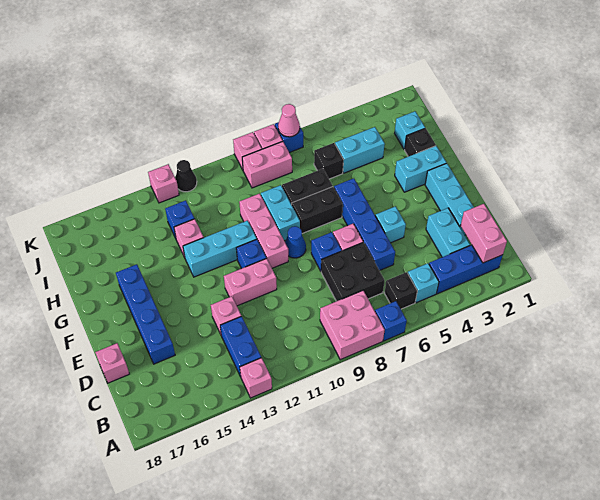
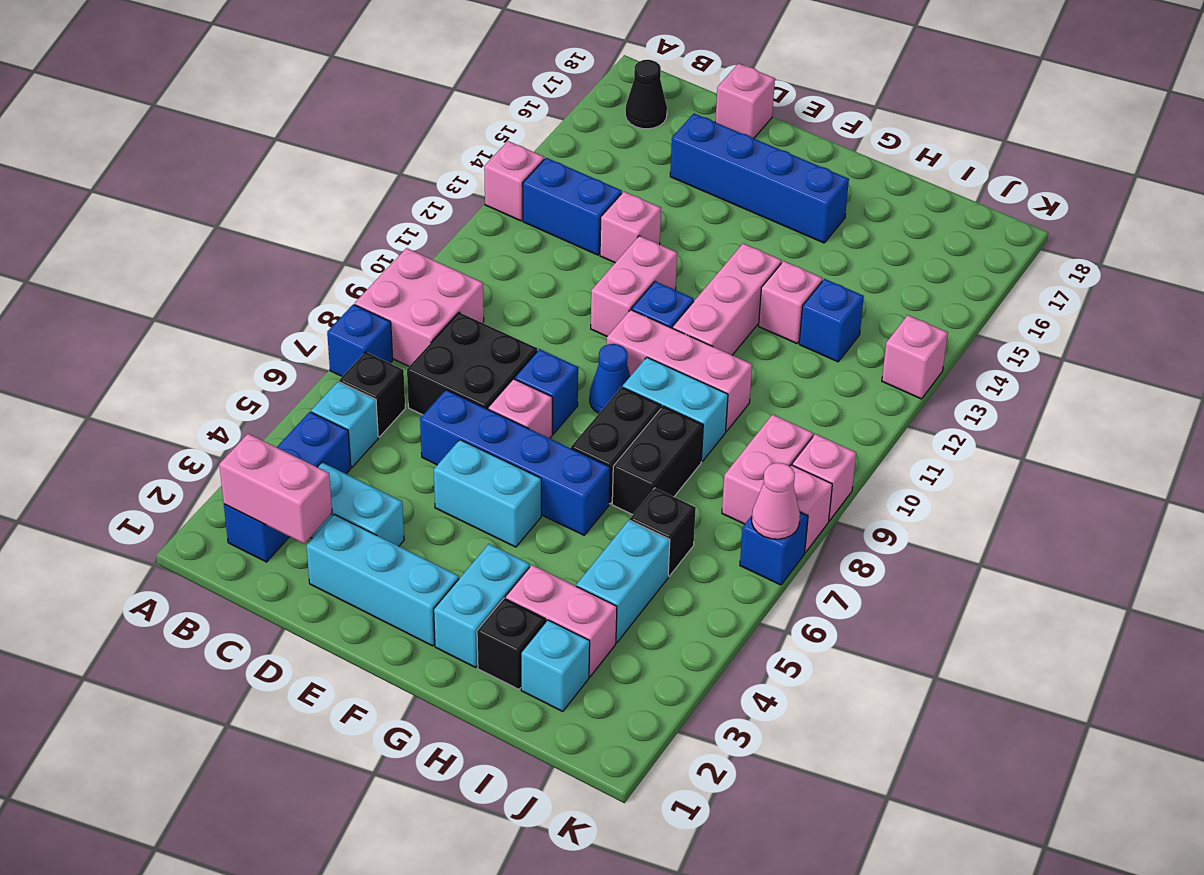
cyan brick E5 level 1 -> cyan brick E5:F5 level 1
cyan brick G11:G13 level 1 -> pink brick G11:G13 level 1
none -> pink brick H3:I3 level 1
black cone K12 level 1 -> black cone B17 level 1

